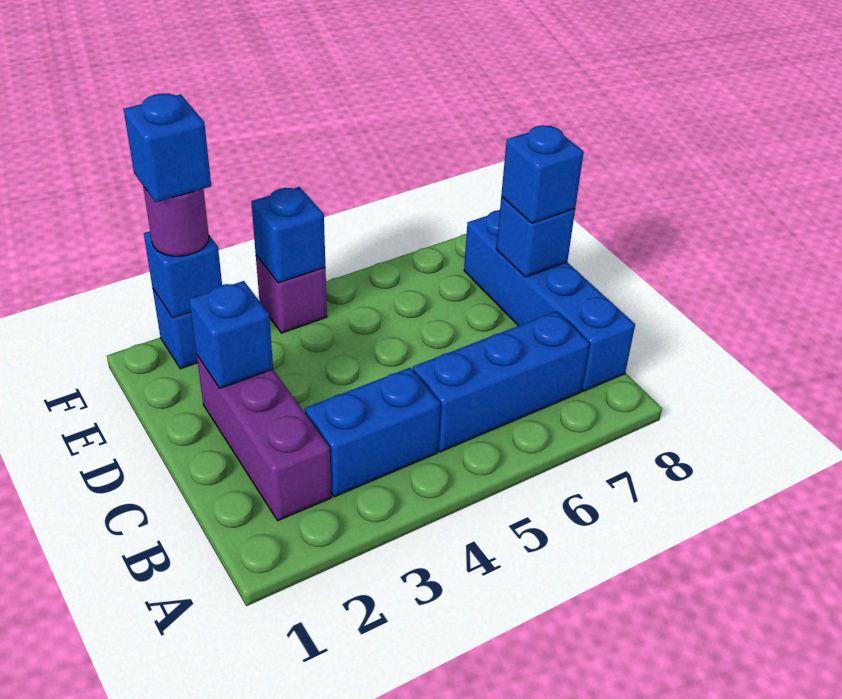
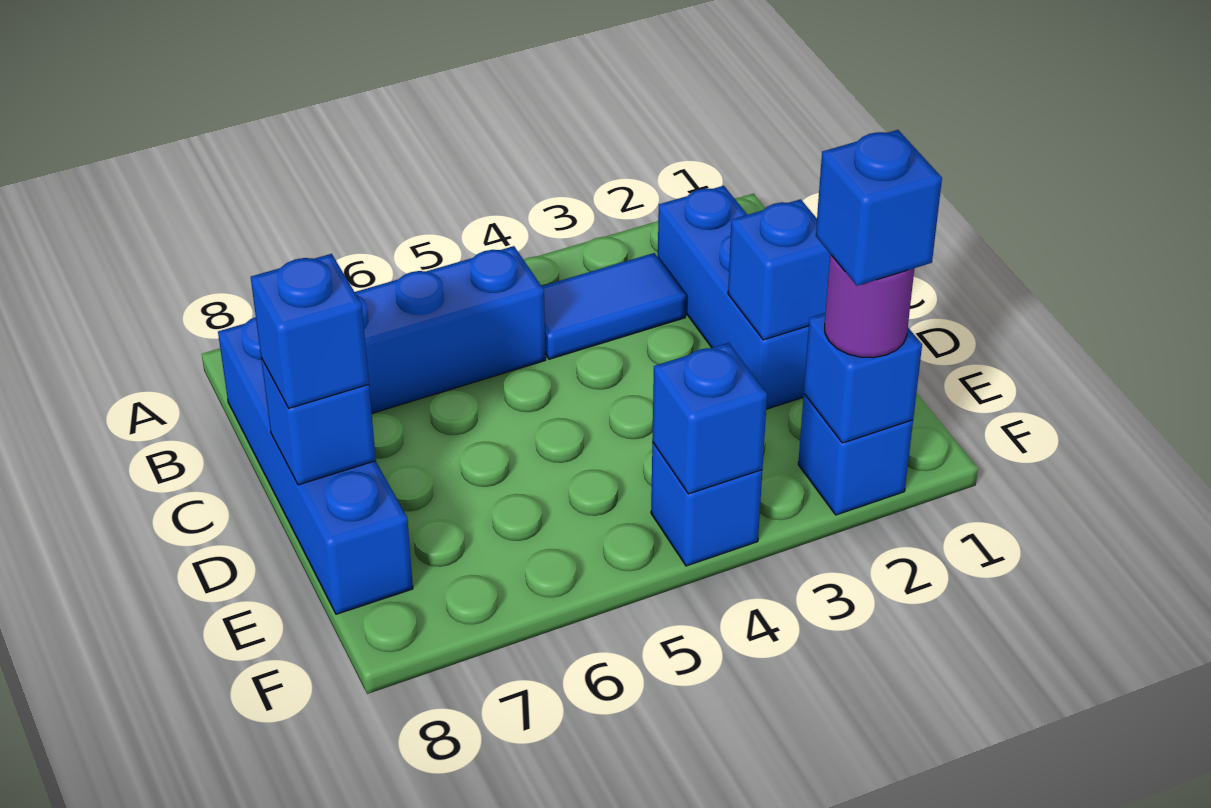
purple brick B2:D2 level 1 -> blue brick B2:D2 level 1
blue brick B3:B4 level 1 -> blue tile B3:B4 level 1
purple brick F4 level 1 -> blue brick F4 level 1

